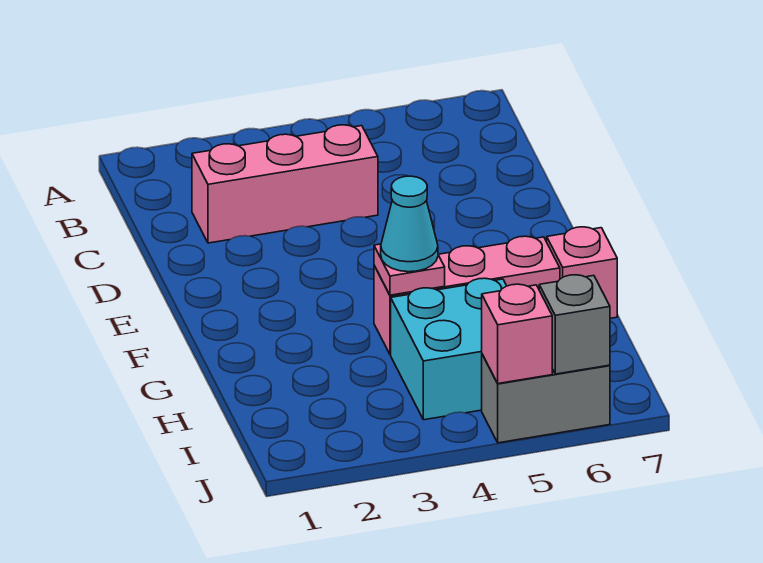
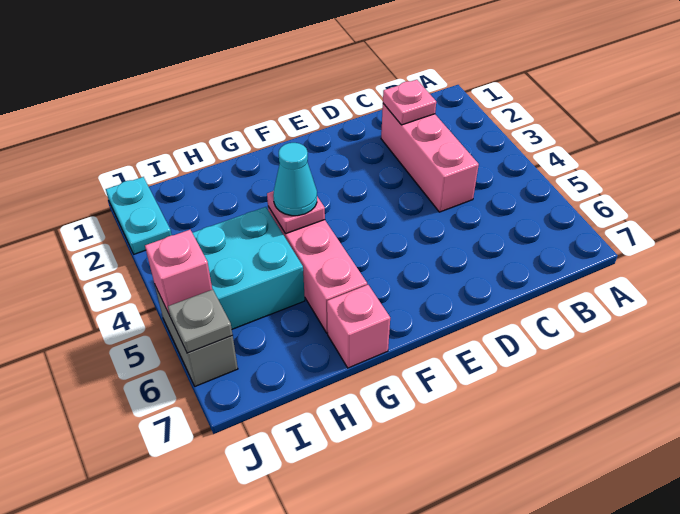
none -> pink plate C2 level 2
none -> cyan plate J1:J2 level 1
grey brick J6 level 2 -> grey plate J6 level 2

